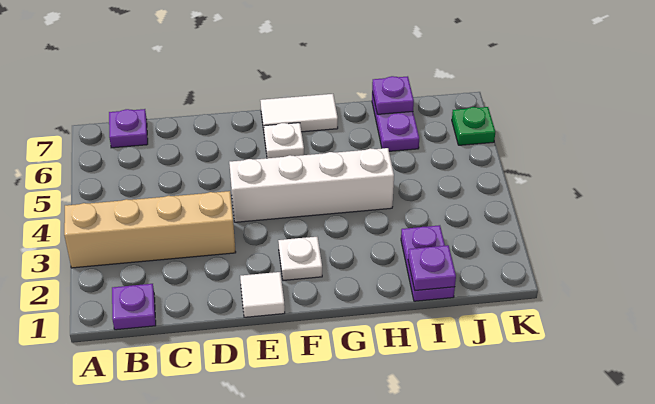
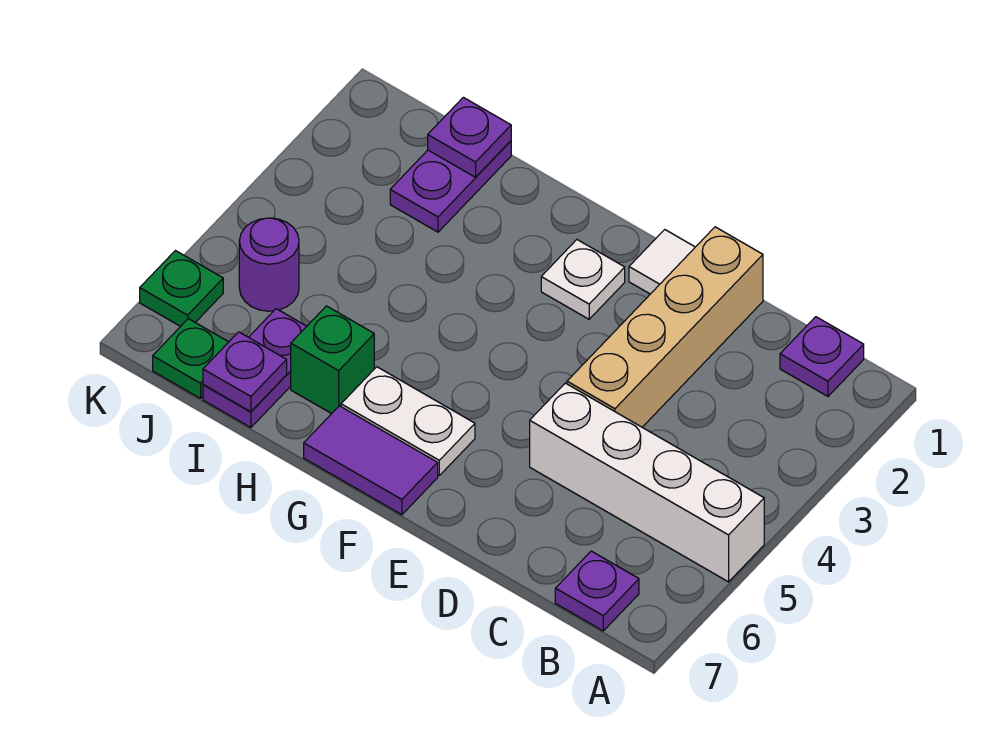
tan brick A3:D3 level 1 -> tan brick D1:D4 level 1
white brick E4:H4 level 1 -> white brick A5:D5 level 1
white plate F6 level 1 -> white plate F6:G6 level 1
white tile F7:G7 level 1 -> purple tile F7:G7 level 1
none -> green brick H6 level 1
none -> purple round brick J5 level 1
none -> green plate J7 level 1

